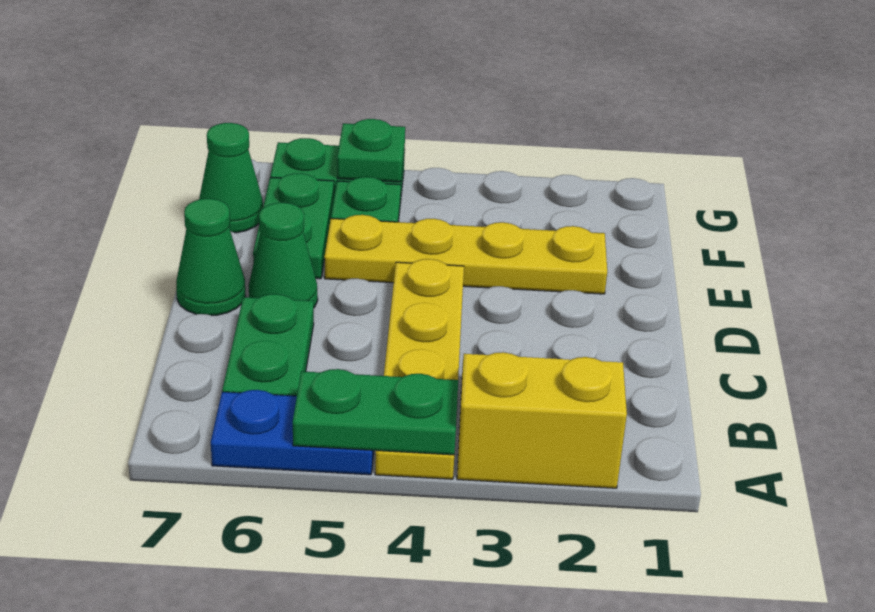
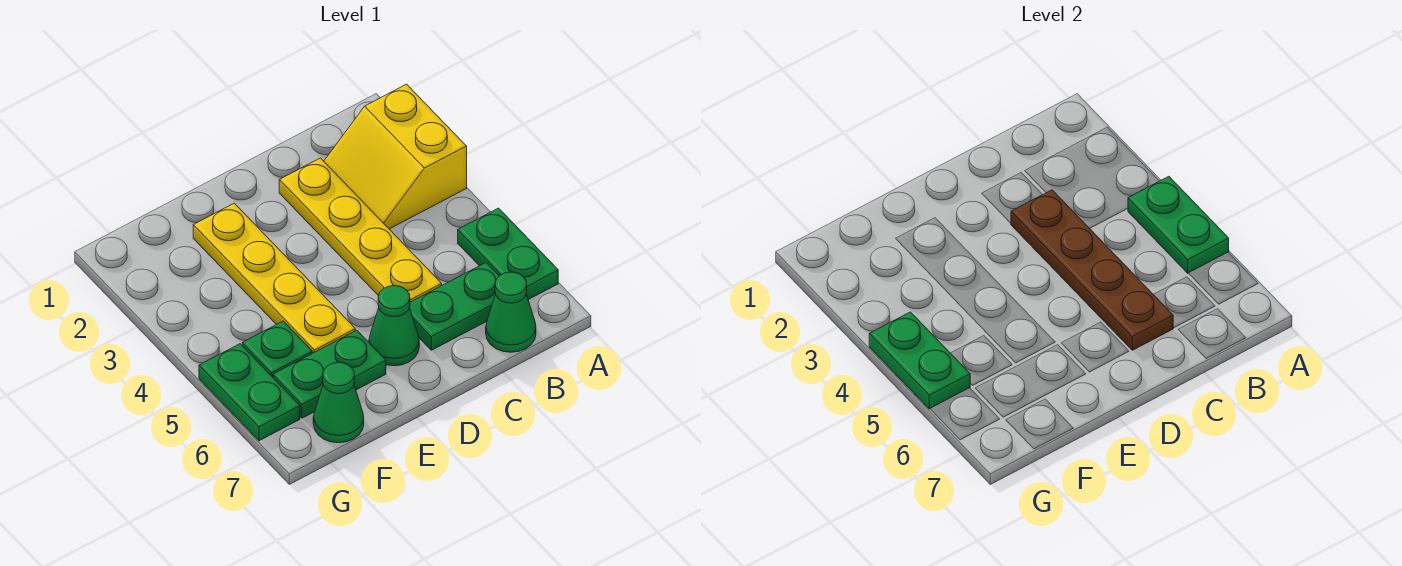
yellow plate A4:D4 level 1 -> yellow plate C2:C5 level 1
blue plate A5:A6 level 1 -> green plate A5:A6 level 1
none -> brown plate C3:C6 level 2
green cone D7 level 1 -> green cone B7 level 1
green plate G5 level 2 -> green plate G4:G5 level 2

